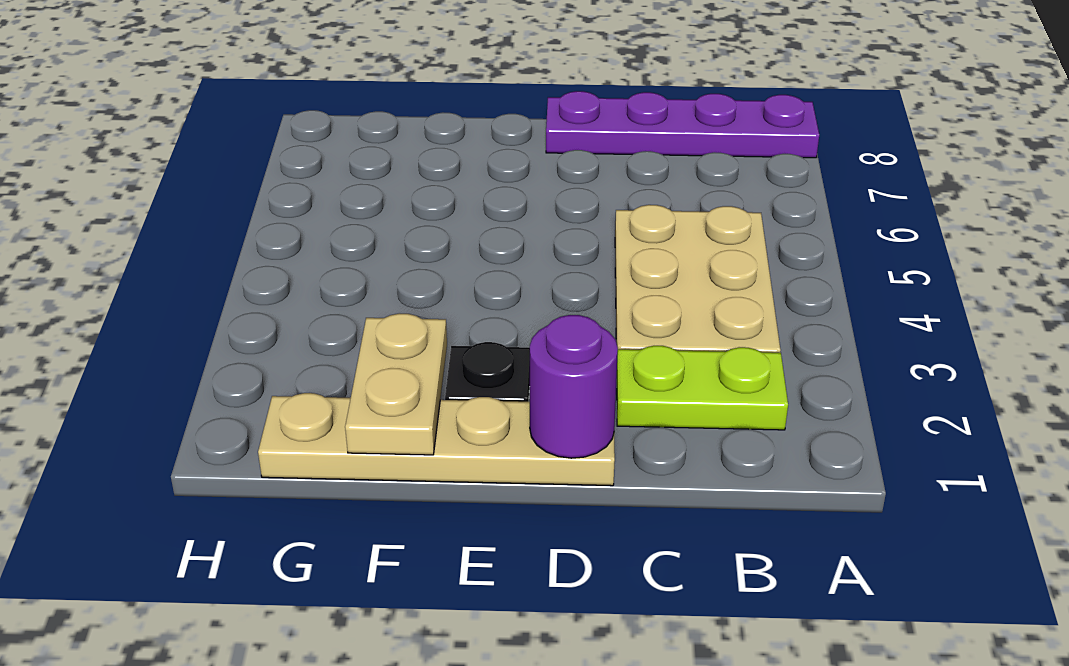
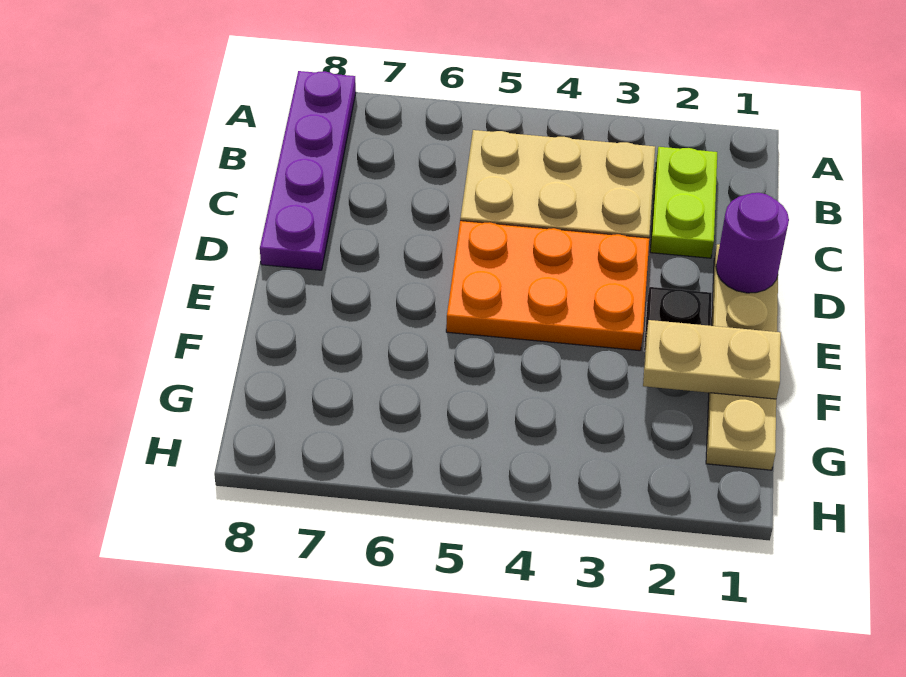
none -> orange plate D3:E5 level 1

